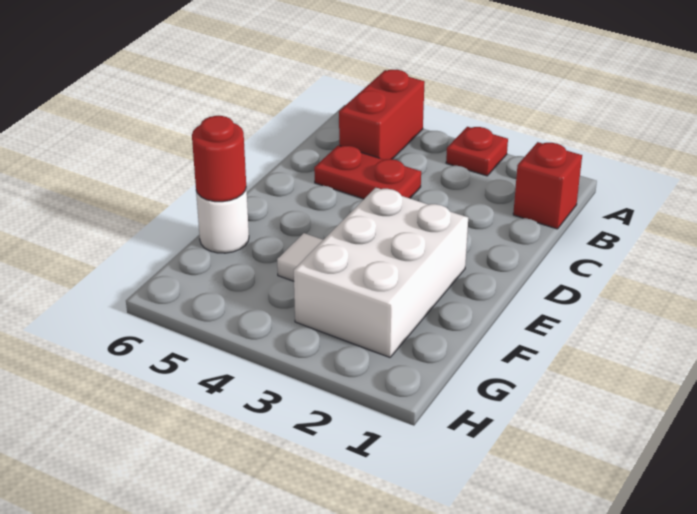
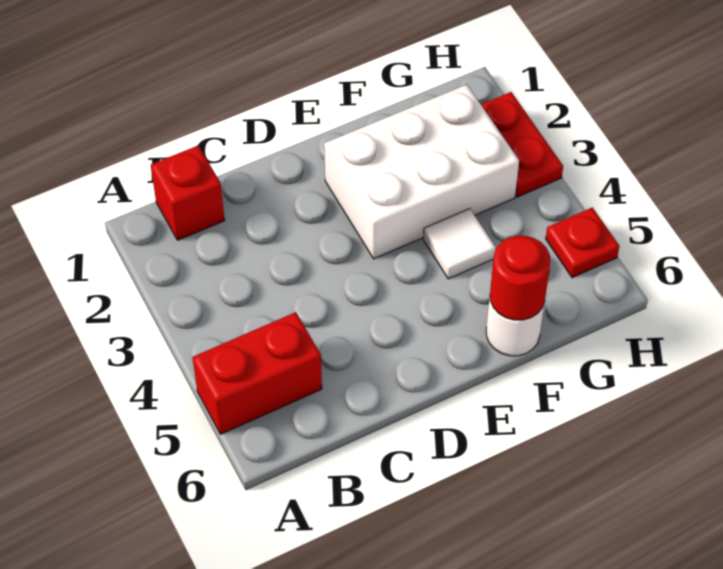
red plate A3 level 1 -> red plate H5 level 1
red plate C4:C5 level 1 -> red plate H2:H3 level 1

